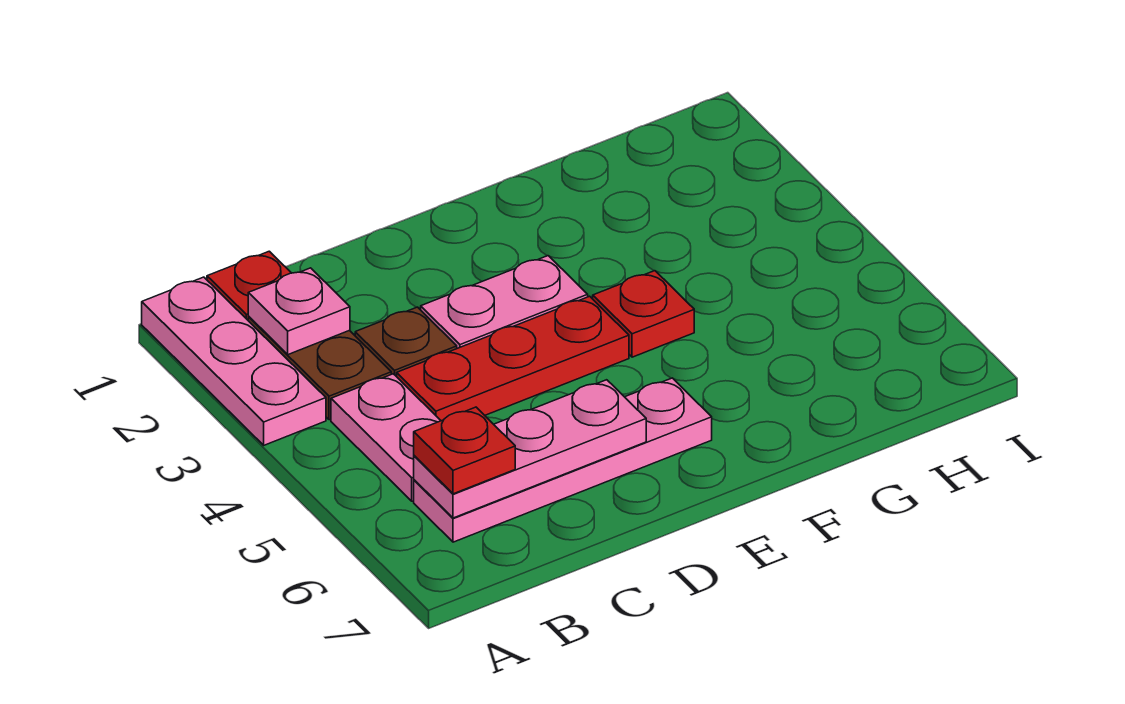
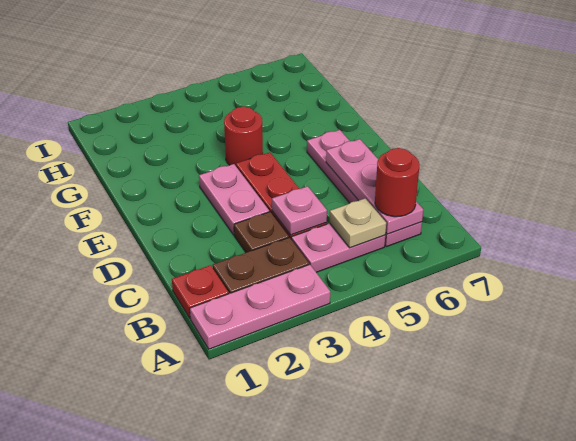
pink plate B2 level 2 -> pink plate C4 level 2
none -> tan plate B5 level 2
red plate B6 level 3 -> red round brick B6 level 3
red plate F4 level 1 -> red round brick F4 level 1

